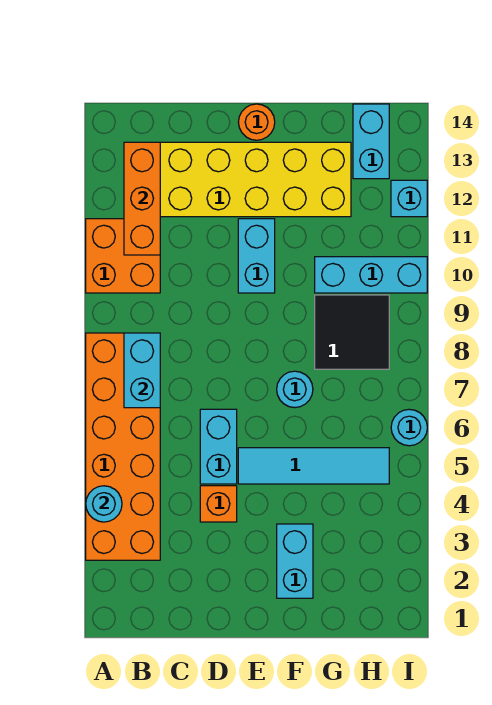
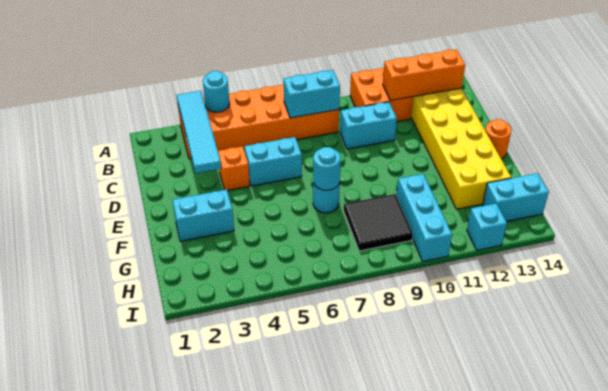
cyan tile E5:H5 level 1 -> cyan tile A3:D3 level 2
cyan brick E10:E11 level 1 -> cyan brick C9:C10 level 1
cyan round brick I6 level 1 -> cyan round brick F7 level 2

